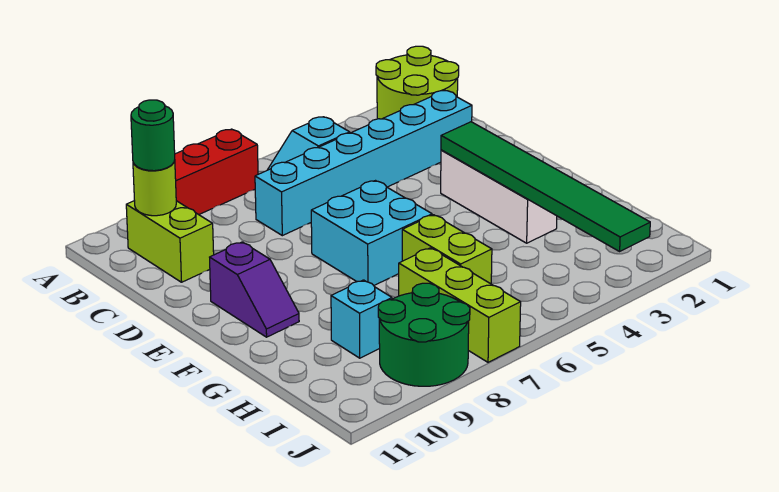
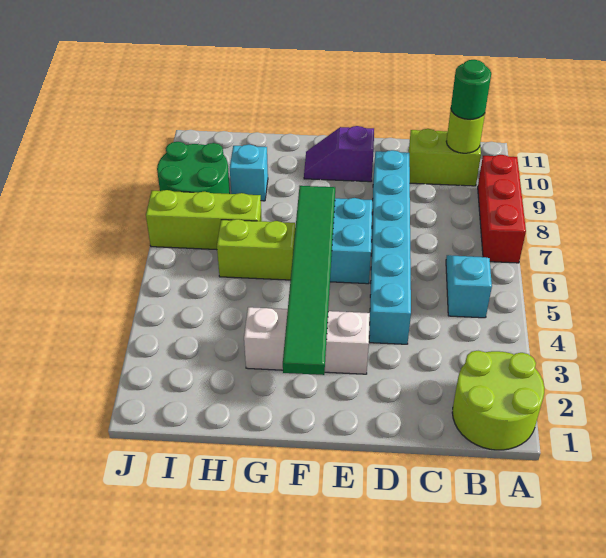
cyan brick C2:C7 level 1 -> cyan brick D4:D9 level 1
green tile E3:J3 level 2 -> green tile F2:F7 level 2

